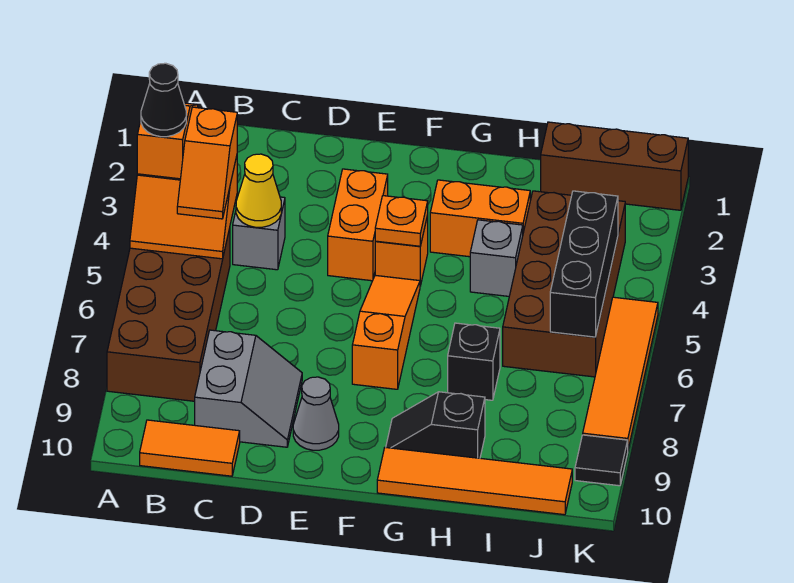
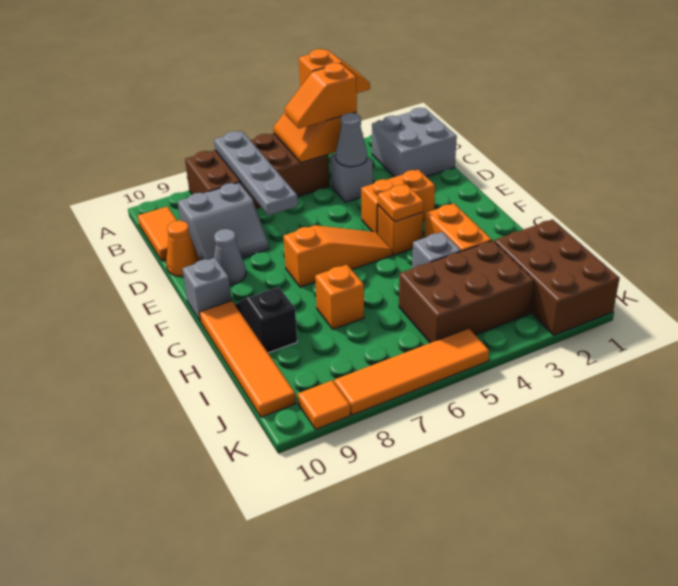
black cone A4 level 4 -> none
none -> grey plate A7:D7 level 2
none -> grey brick B1:C2 level 1
yellow cone C4 level 2 -> grey cone C4 level 2
none -> orange cone D10 level 1
none -> grey brick F10 level 1
black brick H7 level 1 -> orange brick H7 level 1
brown brick I1:K1 level 1 -> brown brick I1:K2 level 1
brown brick I3:J6 level 1 -> brown brick I3:J5 level 1
black brick J4:J6 level 2 -> none
black tile K9 level 1 -> orange tile K9 level 1

